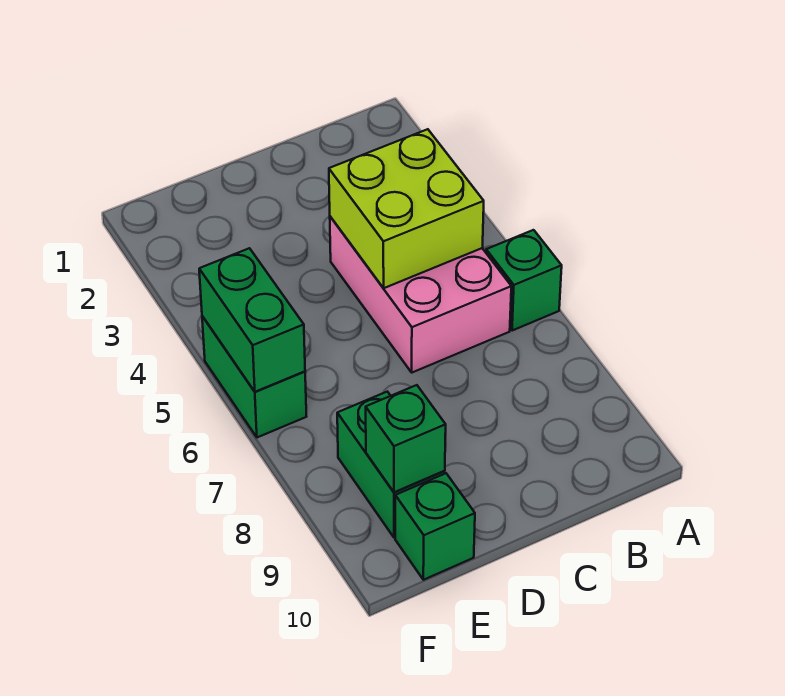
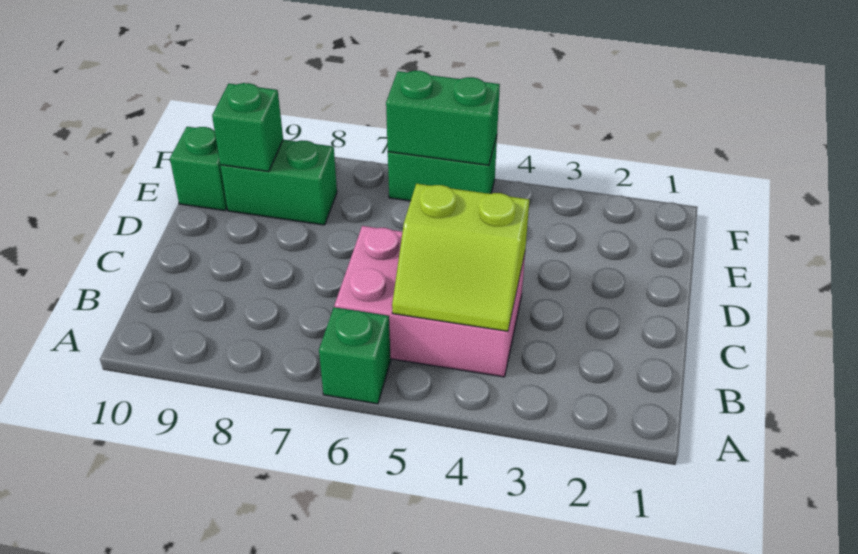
lime brick B4:C5 level 2 -> lime slope B4:C5 level 2 top C

